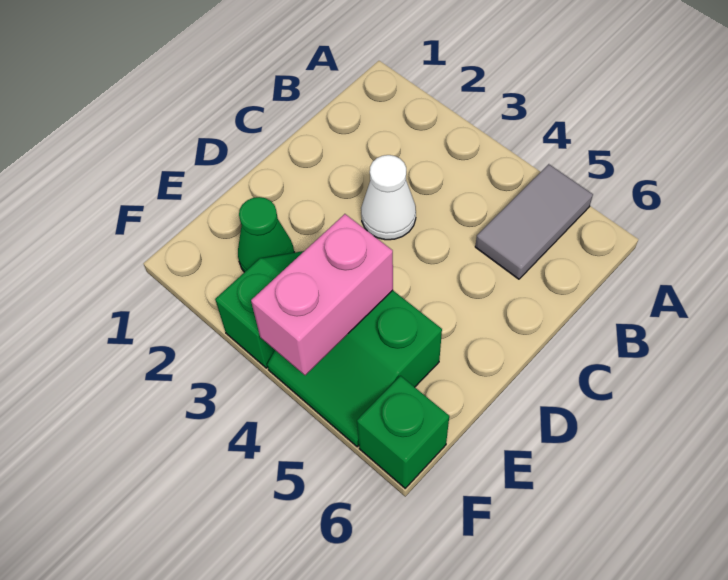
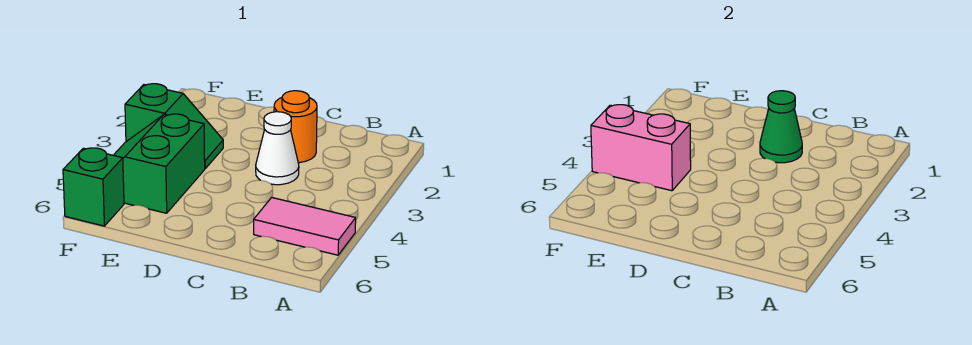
grey tile A5:B5 level 1 -> pink tile A5:B5 level 1
none -> orange round brick C2 level 1
green cone E2 level 1 -> green cone C2 level 2

